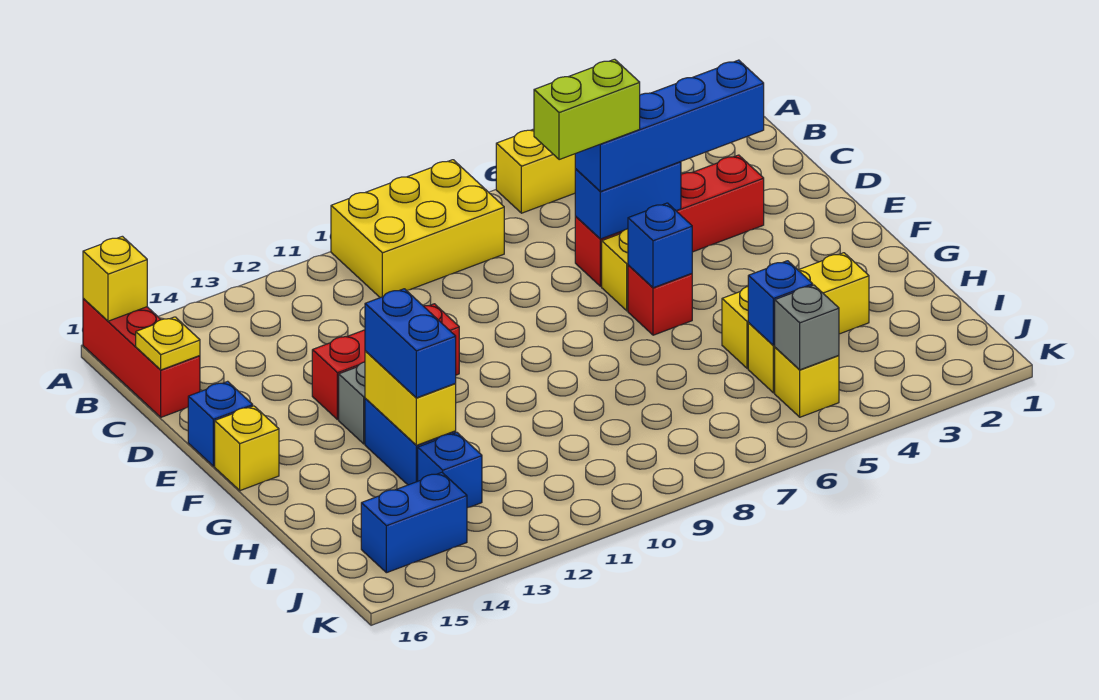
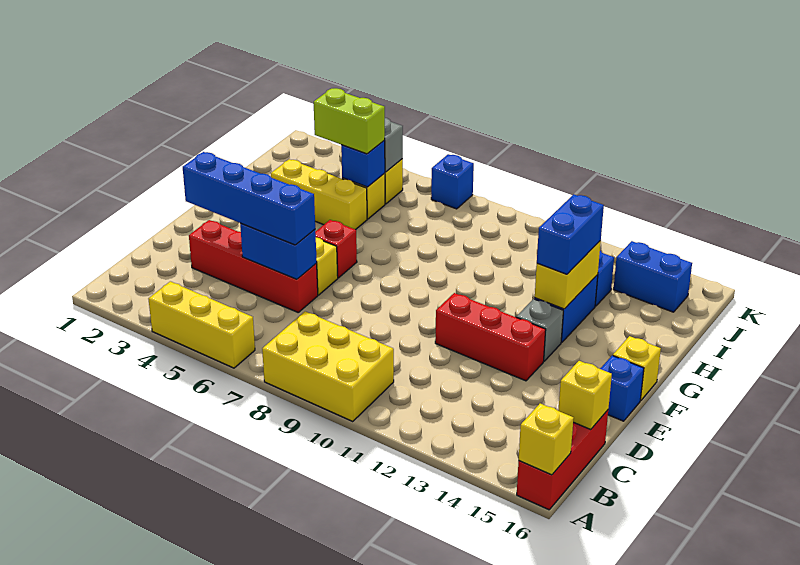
yellow plate C16 level 2 -> yellow brick C16 level 2
lime brick D6:D7 level 4 -> lime brick I4:I5 level 3
blue brick F6 level 2 -> blue brick K7 level 1

